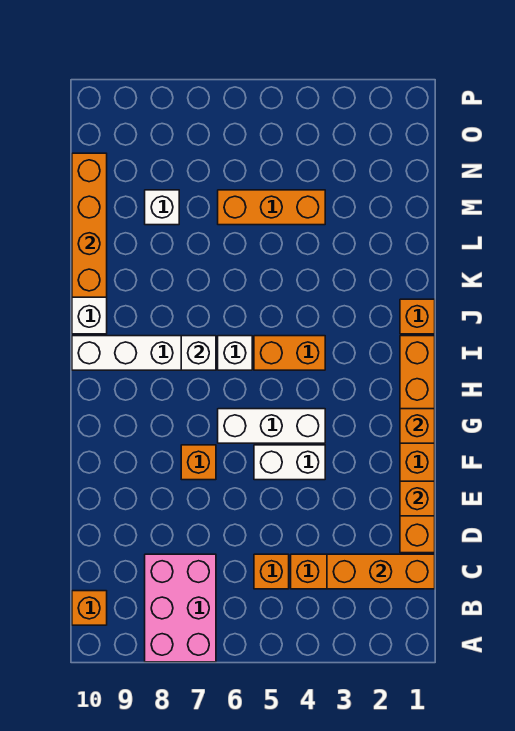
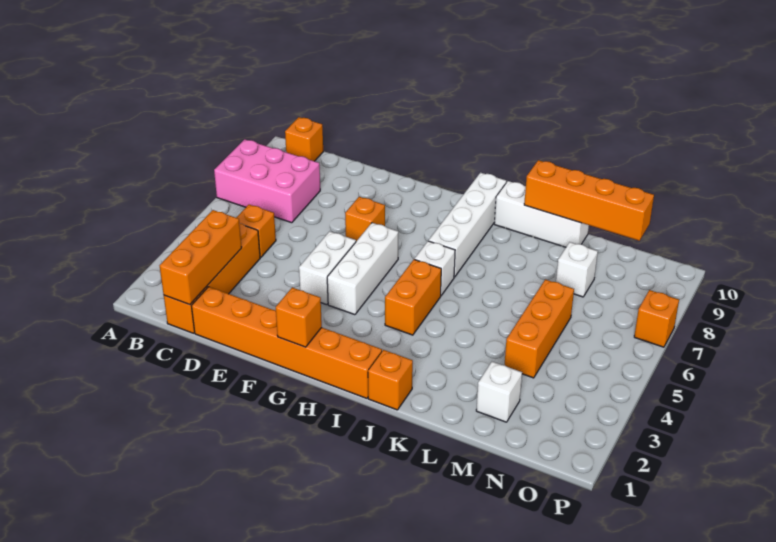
orange brick E1 level 2 -> orange brick P7 level 1
white brick I7 level 2 -> white brick M2 level 1

